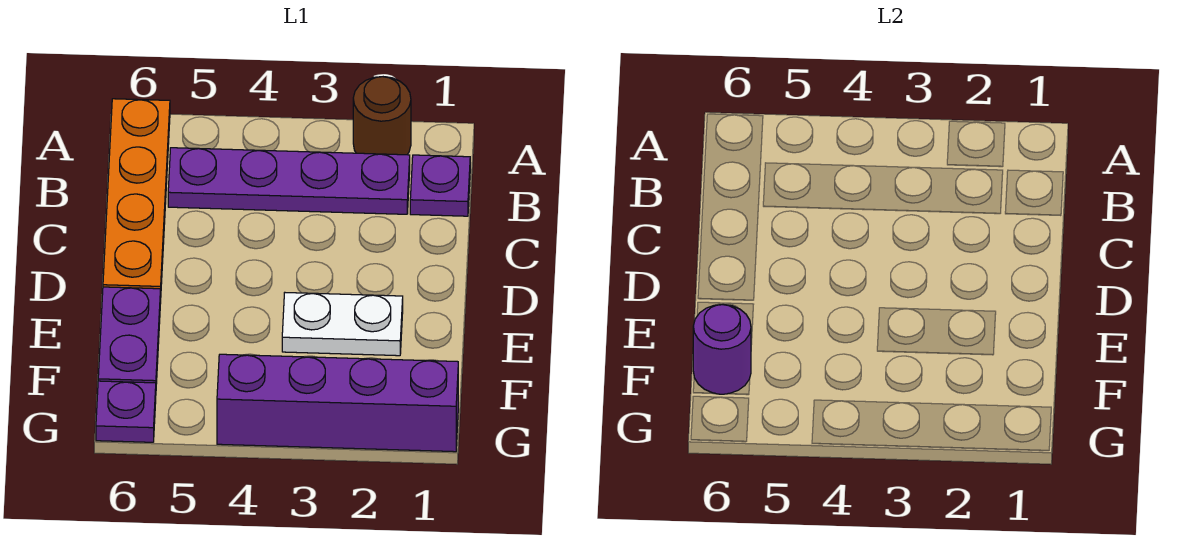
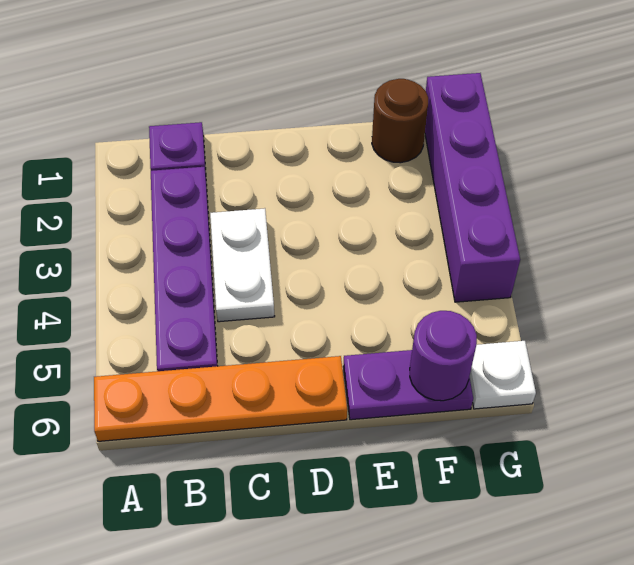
brown round brick A2 level 1 -> brown round brick F1 level 1
white plate E2:E3 level 1 -> white plate C3:C4 level 1
purple plate G6 level 1 -> white plate G6 level 1

